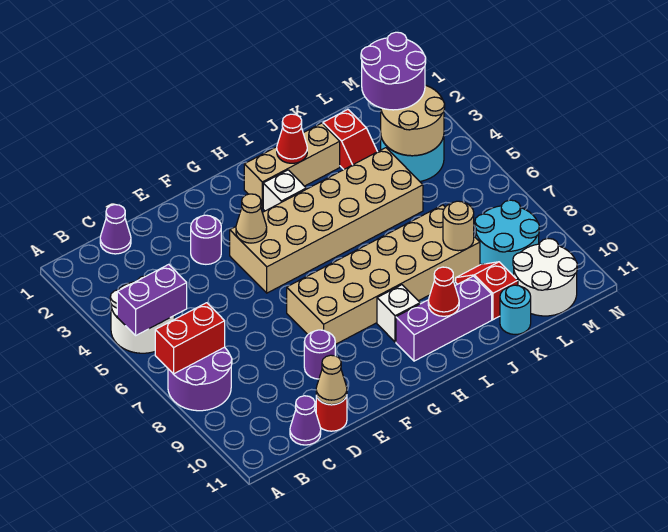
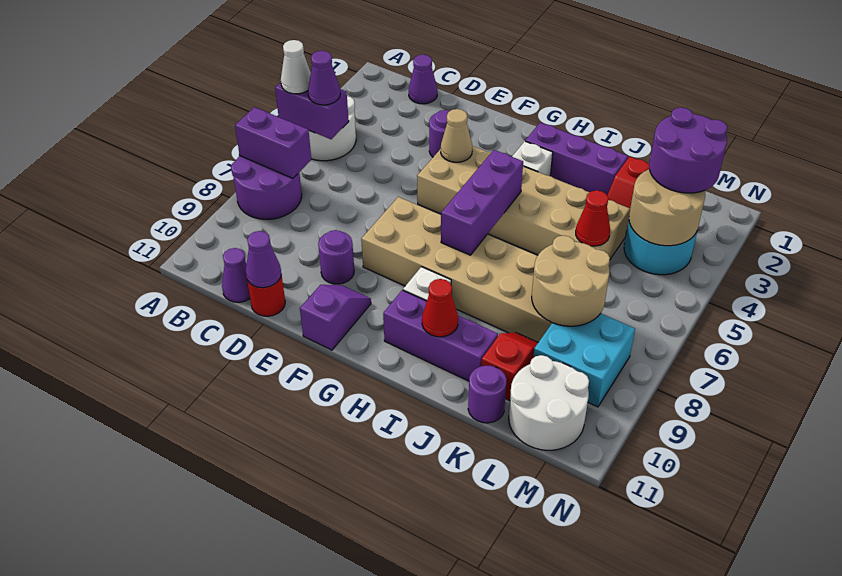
none -> white cone A5 level 3
red brick A7:B7 level 2 -> purple brick A7:B7 level 2
none -> purple cone B5 level 3
tan cone D11 level 2 -> purple cone D11 level 2
none -> purple slope F10:F11 level 1 top 11
tan brick H2:J2 level 1 -> purple brick H2:J2 level 1
none -> purple brick H5:H7 level 2
red cone I2 level 2 -> red cone K5 level 2
tan round brick K8 level 2 -> tan round brick K7:L8 level 2
cyan round brick K11 level 1 -> purple round brick K11 level 1
cyan round brick L8:M9 level 1 -> cyan brick L8:M9 level 1

